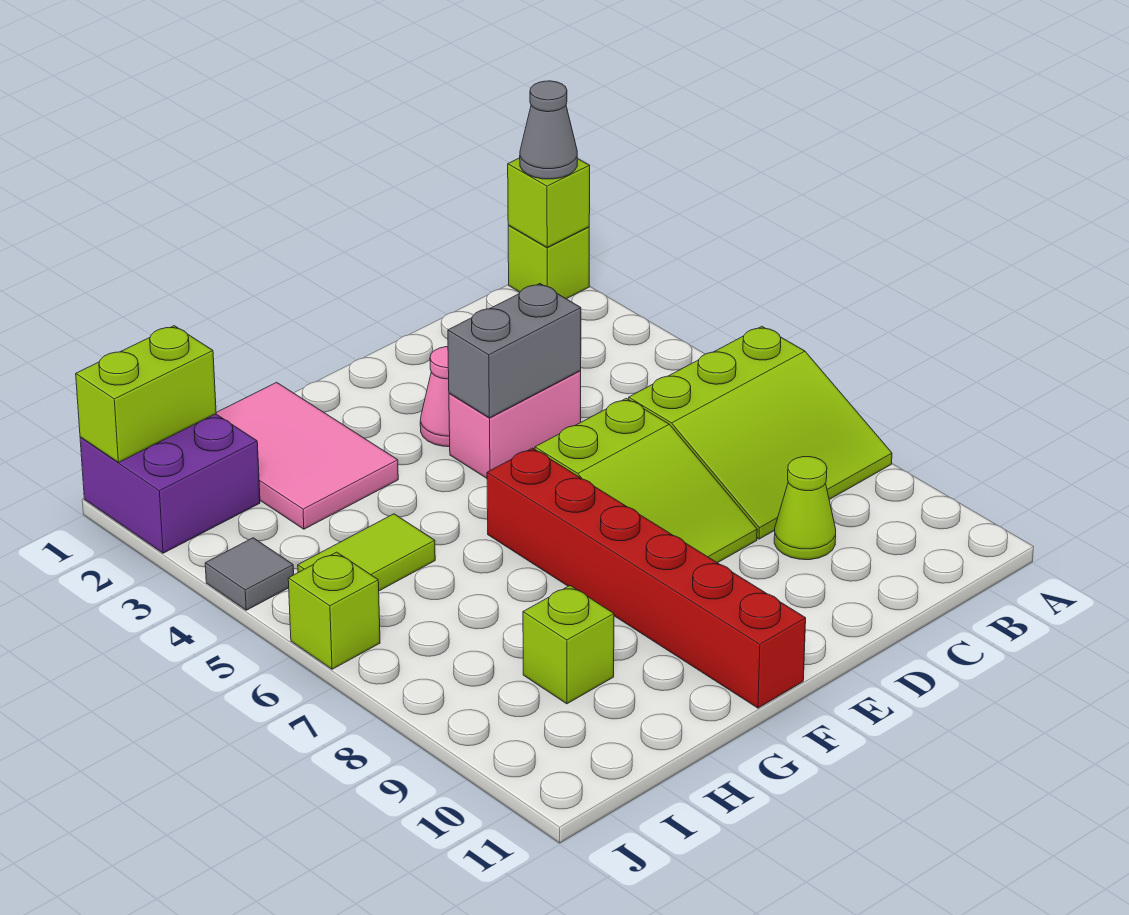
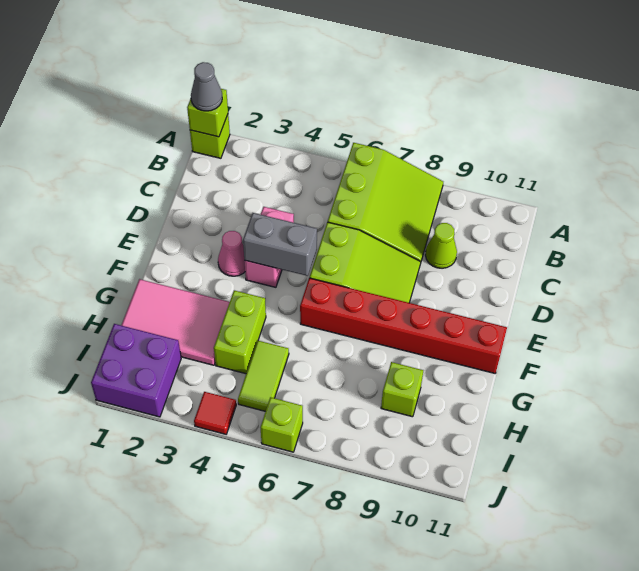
grey brick D4:E4 level 2 -> grey brick E4:E5 level 2
lime brick I1:J1 level 2 -> lime brick G4:H4 level 1
grey tile J4 level 1 -> red tile J4 level 1

